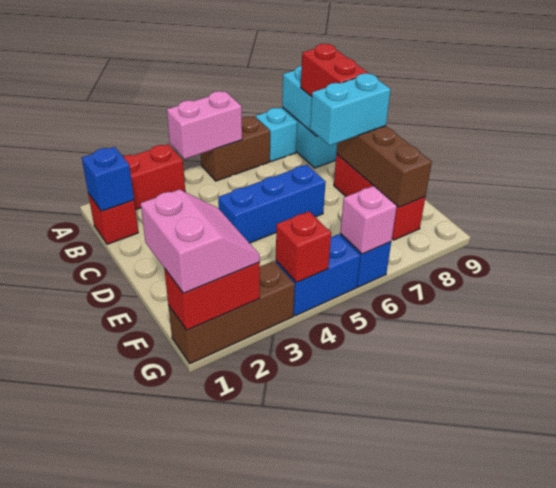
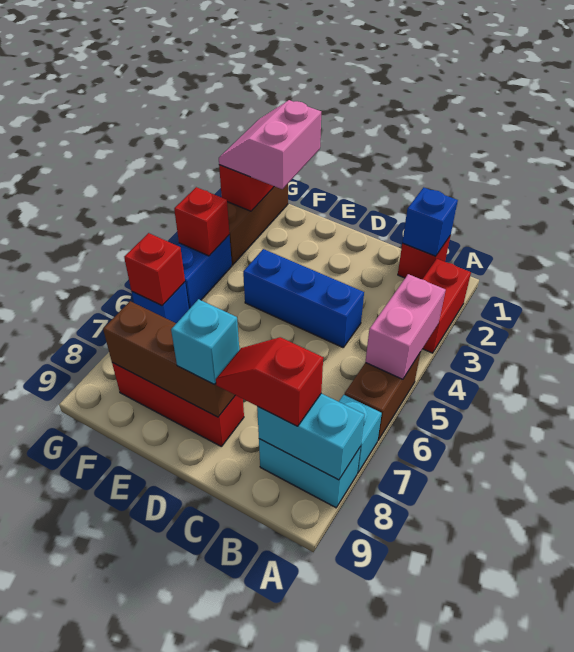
red brick B8:C8 level 3 -> red slope B8:C8 level 3 top B
blue brick D4:D6 level 1 -> blue brick C4:E4 level 1
cyan brick D7:D8 level 3 -> cyan brick D8 level 3
pink slope F1:G2 level 3 top 1 -> pink slope F1:G2 level 3 top F
pink brick G6 level 2 -> red brick G6 level 2

